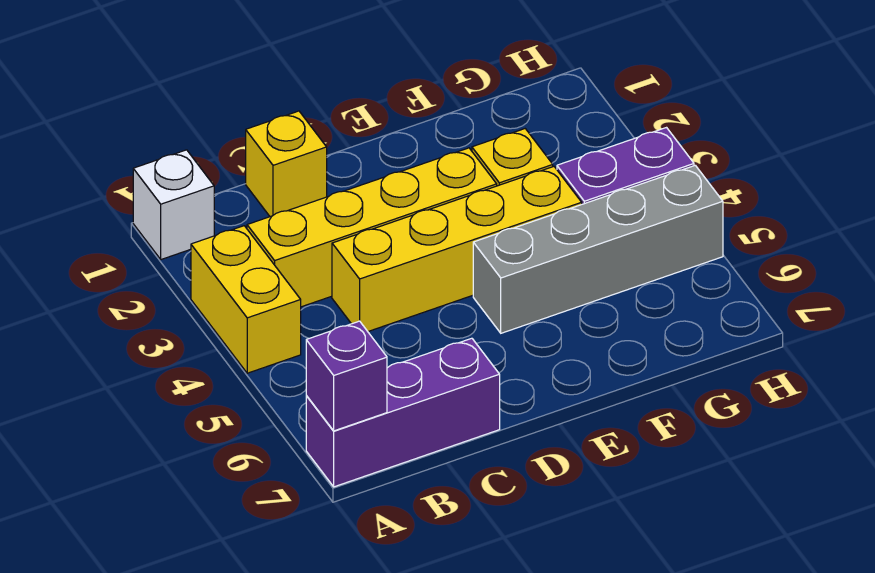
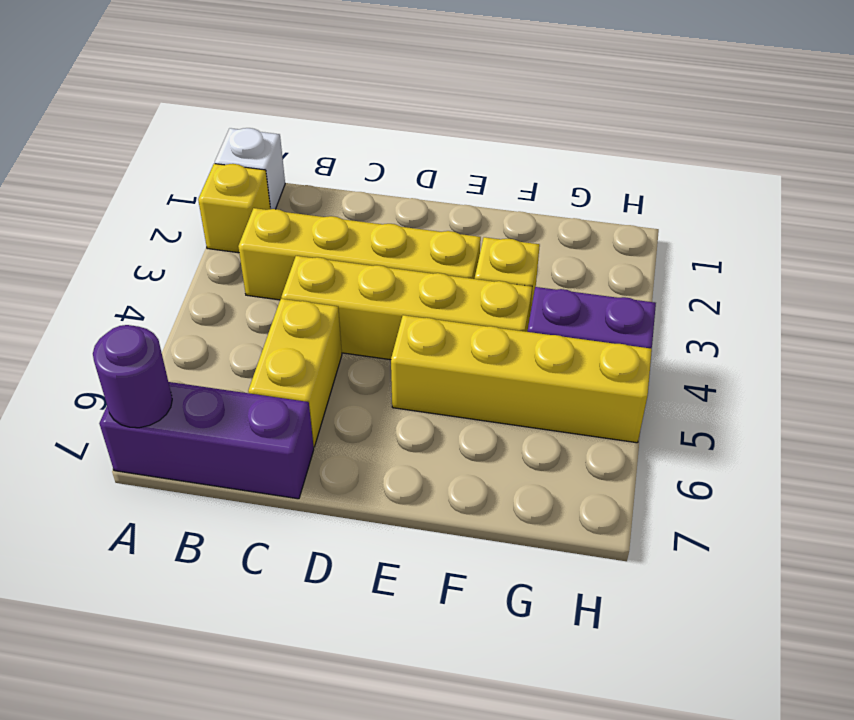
yellow brick A3:A4 level 1 -> yellow brick C5:C6 level 1
purple brick A7 level 2 -> purple round brick A7 level 2
yellow brick C1 level 1 -> yellow brick A2 level 1
grey brick E5:H5 level 1 -> yellow brick E5:H5 level 1

